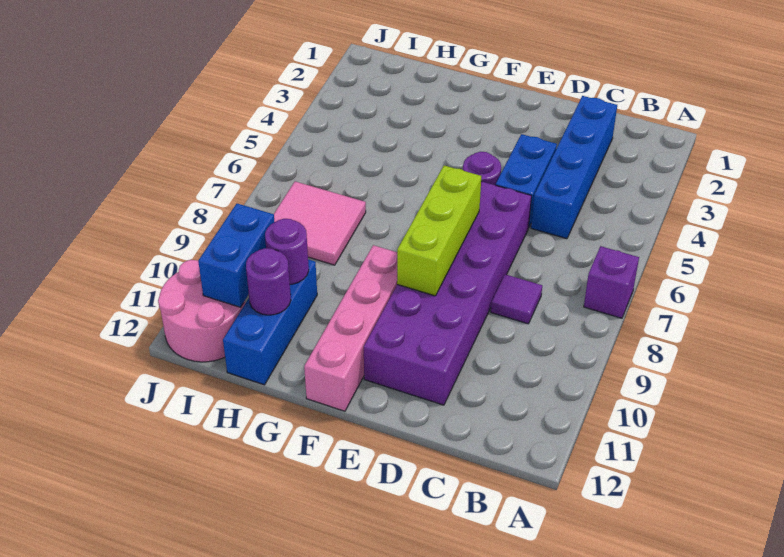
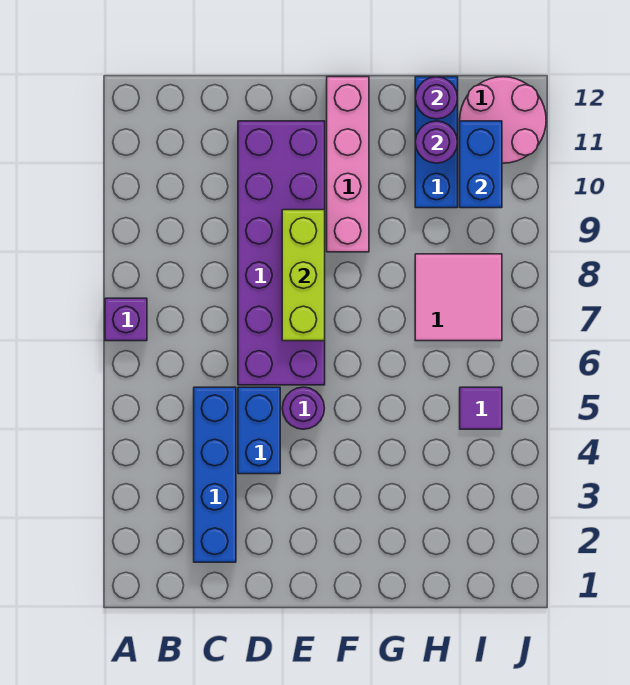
purple tile C8 level 1 -> purple tile I5 level 1
purple round brick H10 level 2 -> purple round brick H12 level 2

